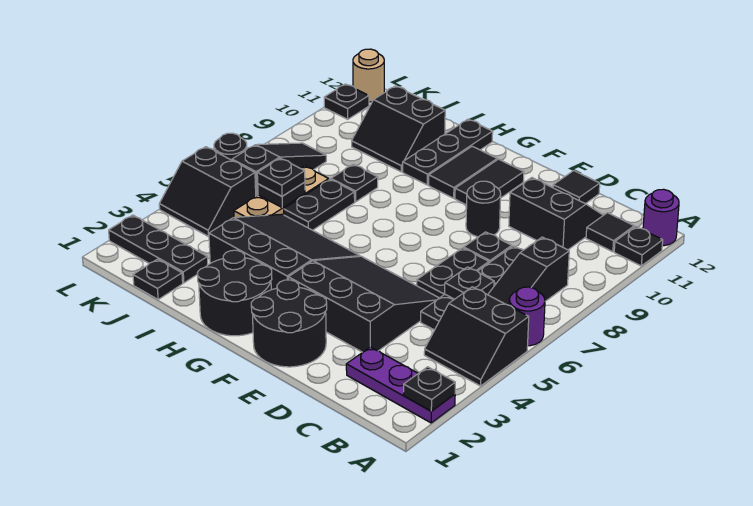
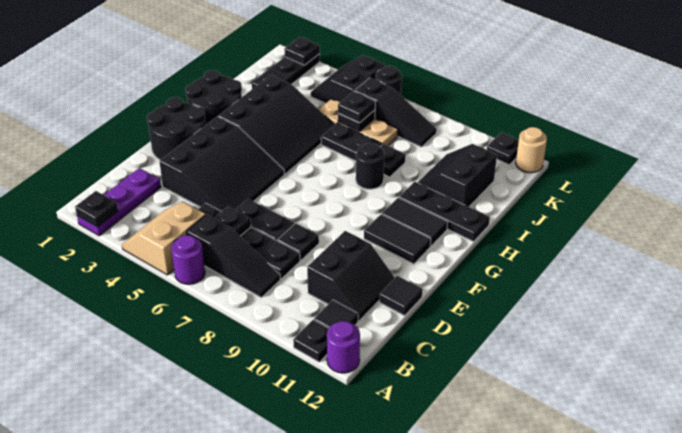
black slope A4:B5 level 1 top 5 -> tan slope A4:B5 level 1 top 5
black slope B6:B8 level 1 top 8 -> black slope B6:B8 level 1 top 6
black round brick E9 level 1 -> black round brick H8 level 1
black plate J1 level 1 -> black plate L2 level 2

